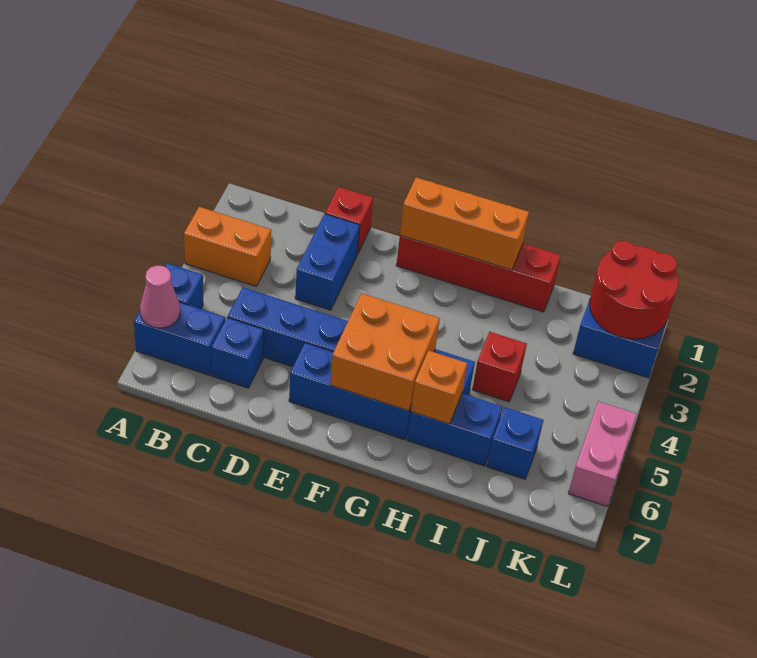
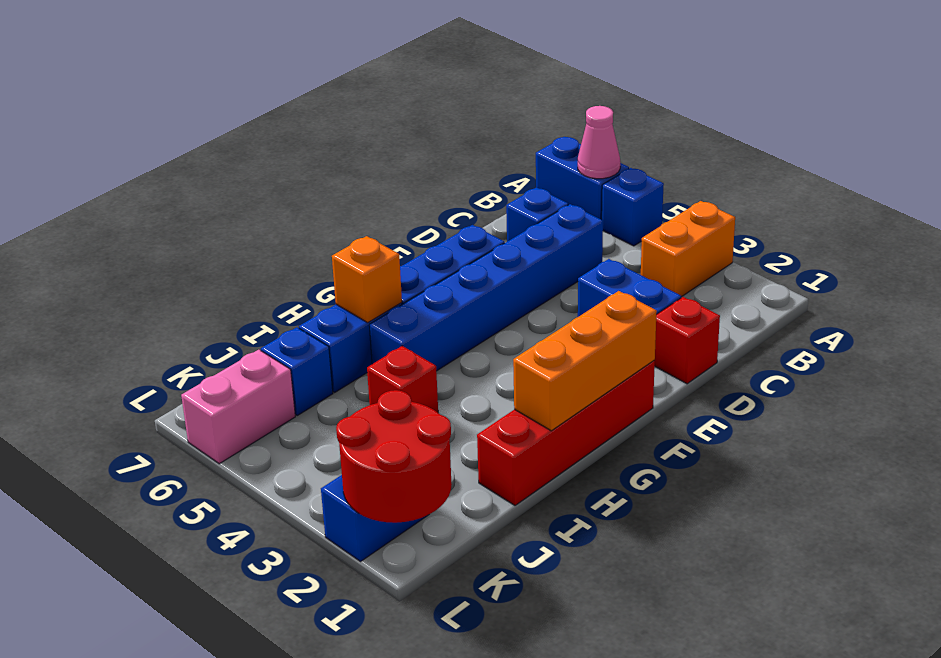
blue brick A6:B6 level 1 -> blue brick A6:A7 level 1
orange brick F5:G6 level 2 -> none
pink brick L5:L6 level 1 -> pink brick K6:L6 level 1

